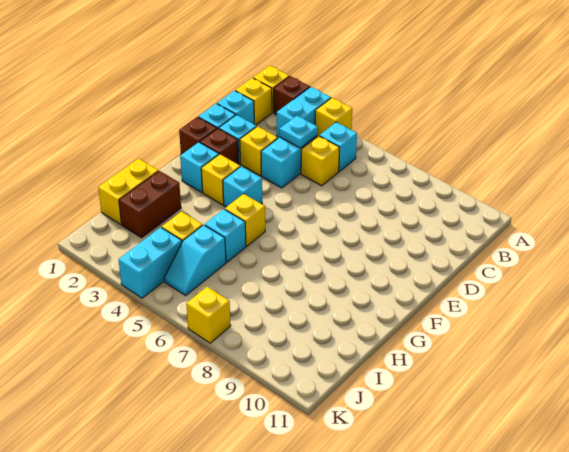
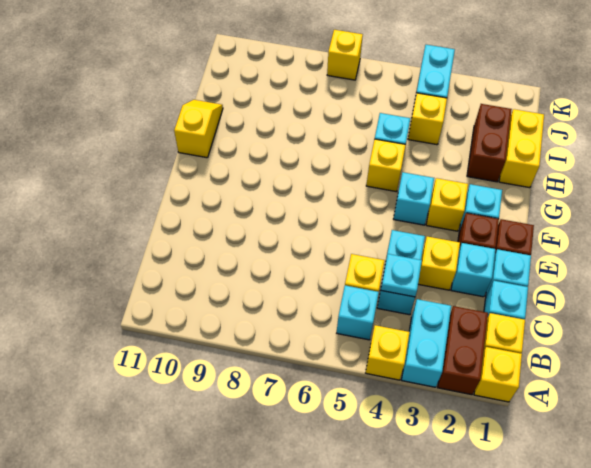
brown brick A2 level 1 -> brown brick A2:B2 level 1
none -> yellow slope G11:H11 level 1 top G
cyan slope I5:J5 level 1 top I -> none

